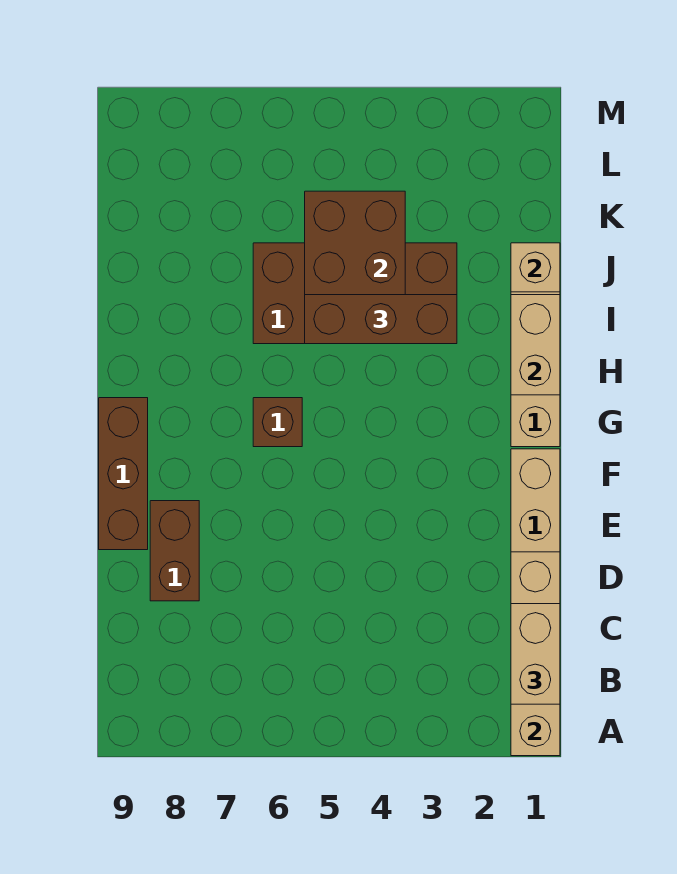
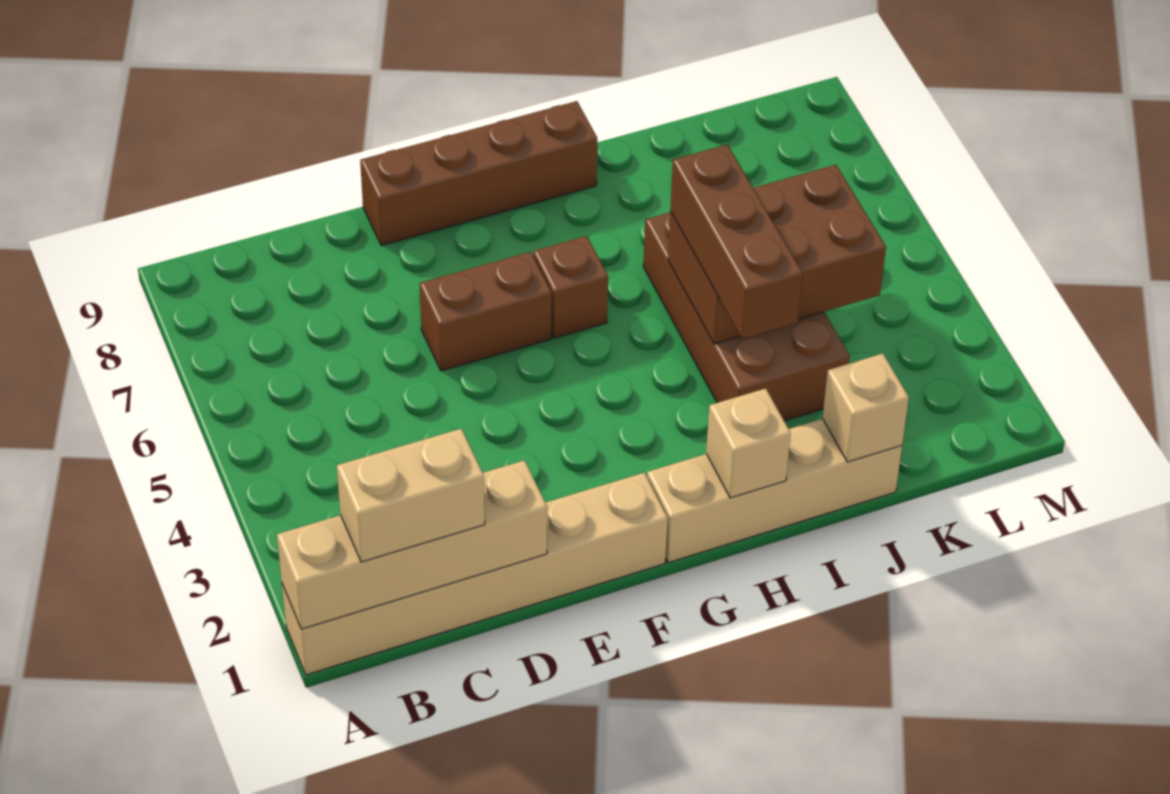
brown brick D8:E8 level 1 -> brown brick E6:F6 level 1
brown brick E9:G9 level 1 -> brown brick E9:H9 level 1
tan brick H1:I1 level 2 -> tan brick H1 level 2

